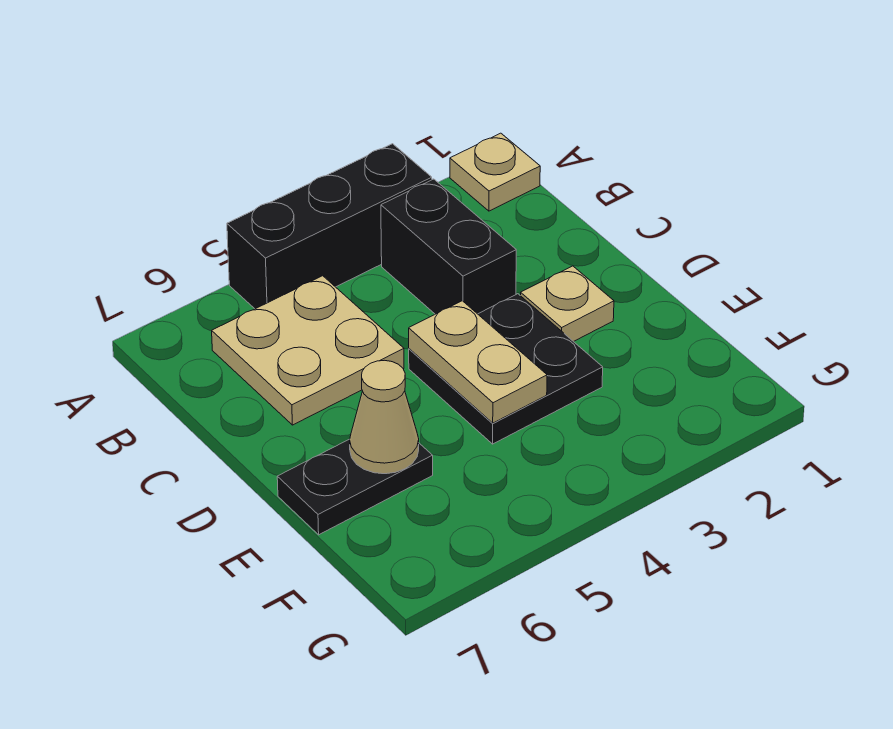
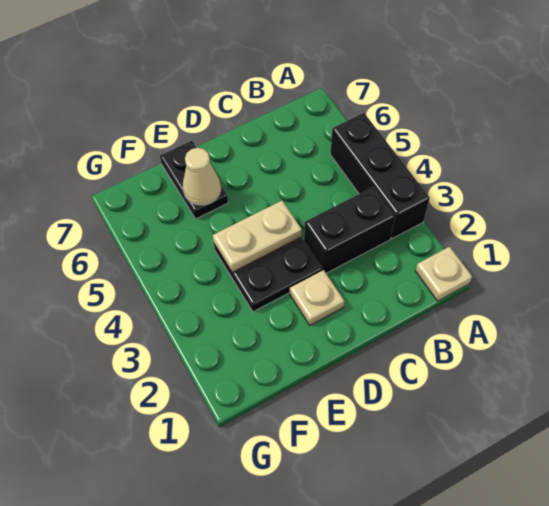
tan plate B5:C6 level 1 -> none

